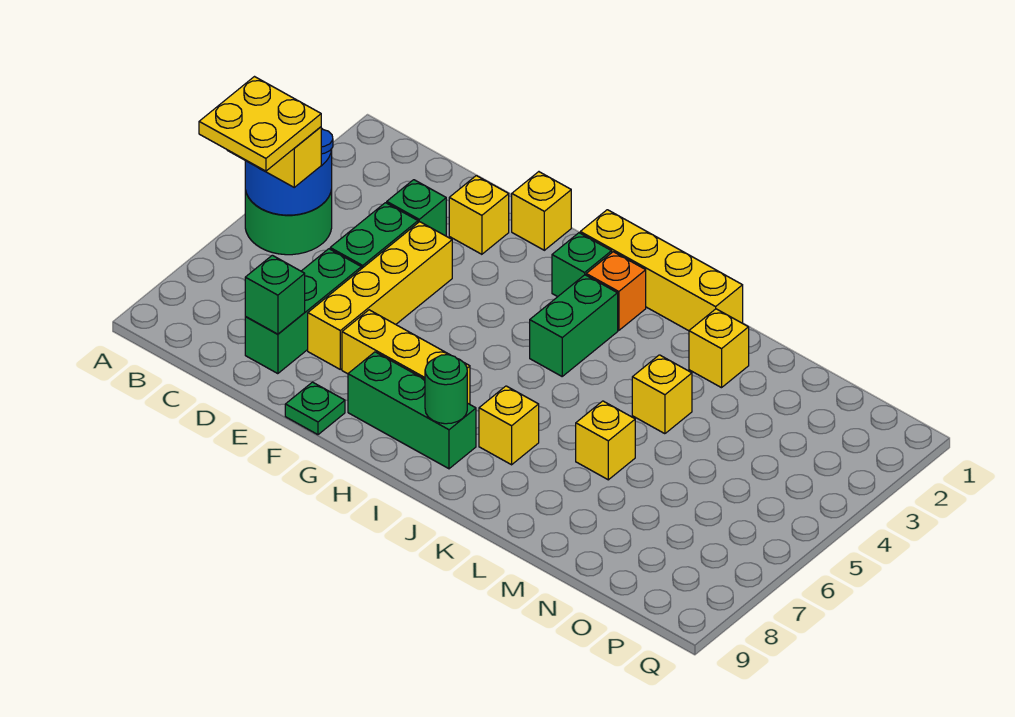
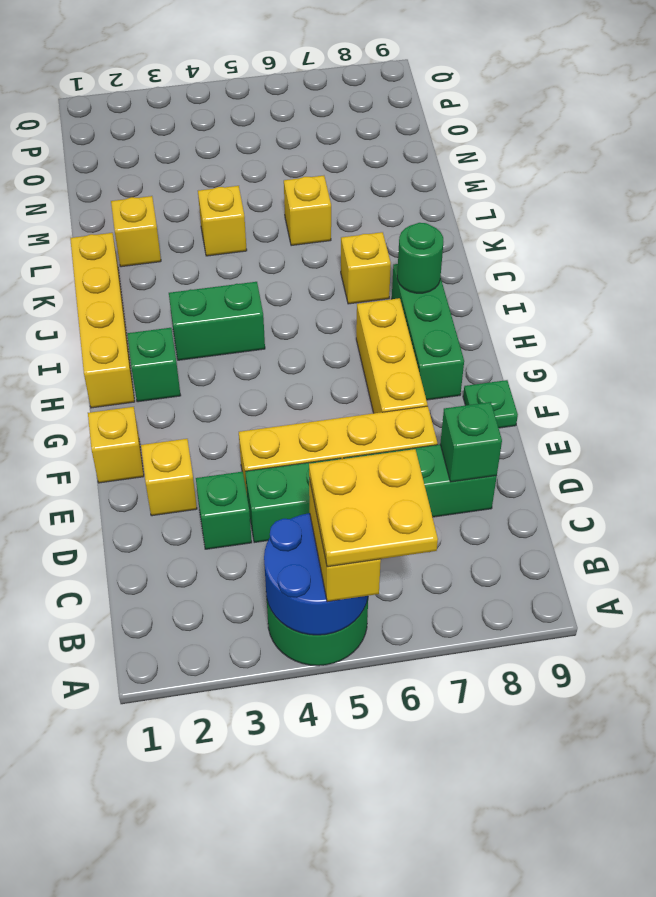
orange brick I2 level 1 -> none

